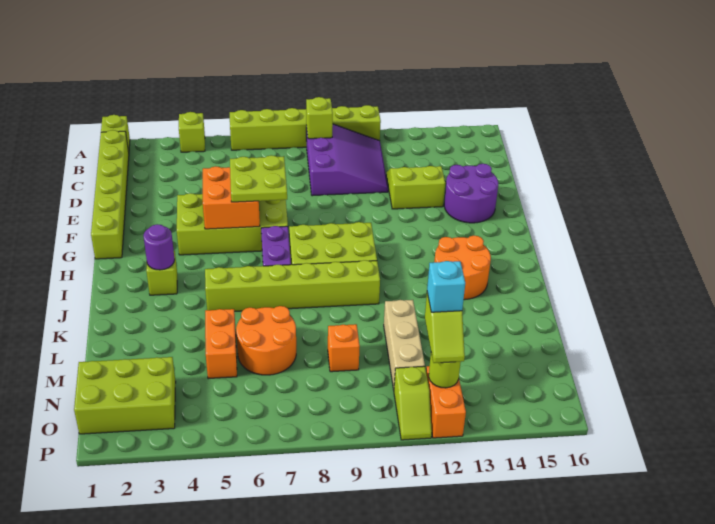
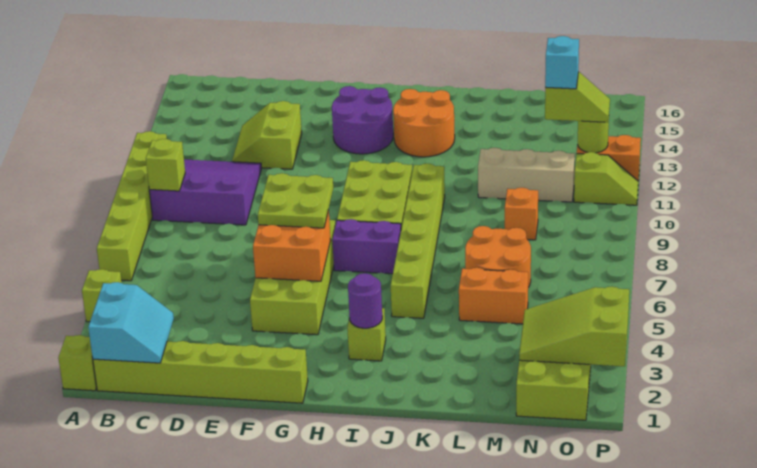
none -> cyan slope B1:C2 level 2 top B
purple round brick E14:F15 level 1 -> purple round brick G13:H14 level 1
none -> lime slope N2:P3 level 2 top P

